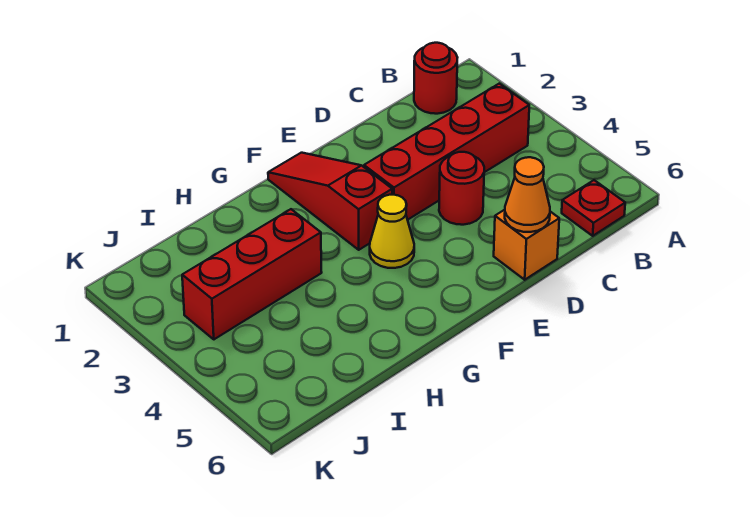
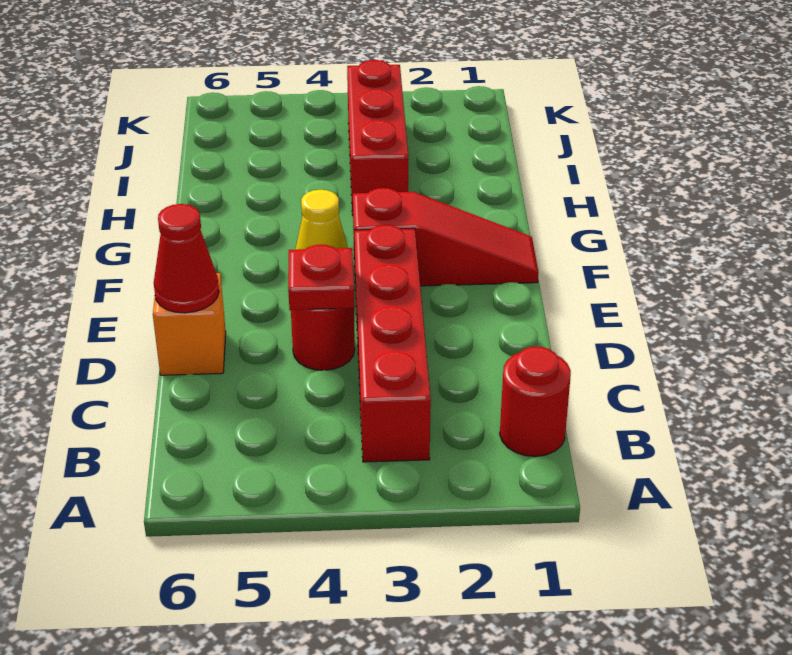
red plate B6 level 1 -> red plate D4 level 2
orange cone D6 level 2 -> red cone D6 level 2

